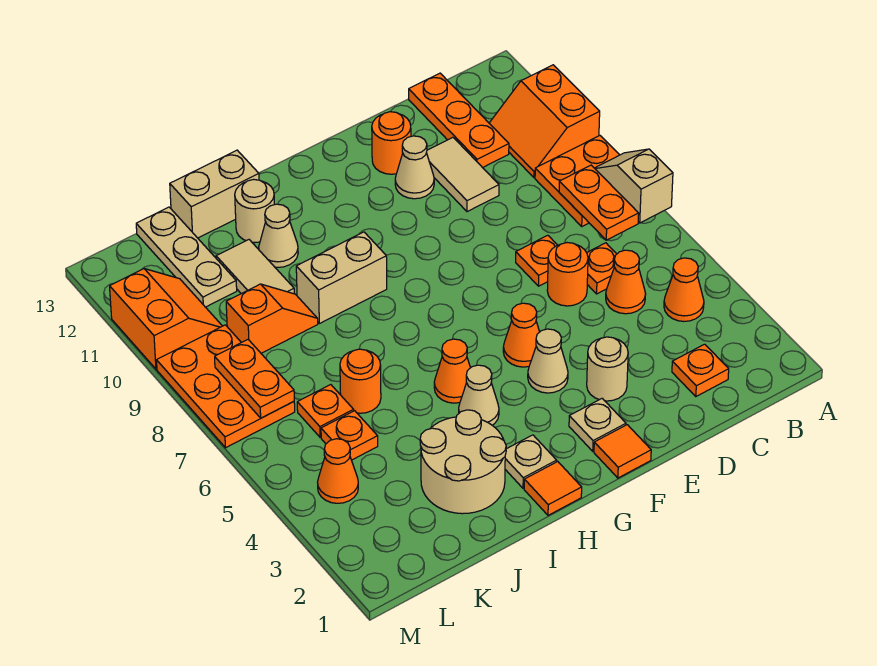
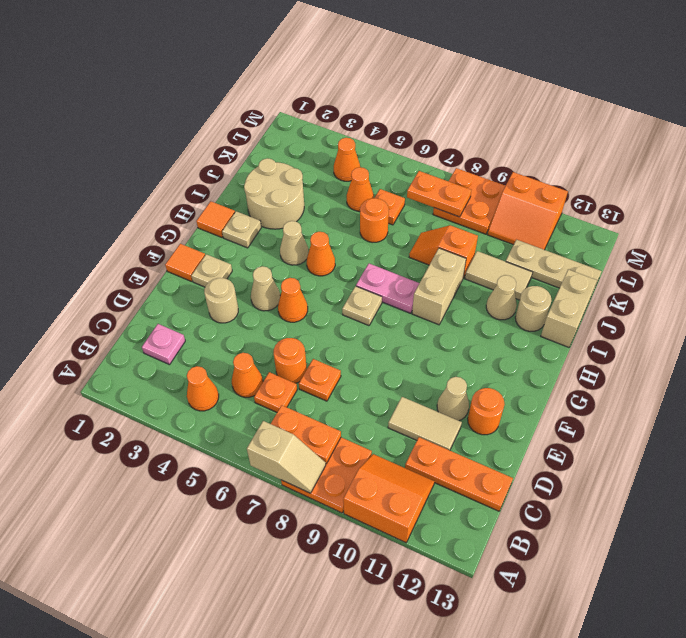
orange plate C2 level 1 -> pink plate C2 level 1
none -> tan plate G7 level 1
none -> pink plate H7:H8 level 1
orange slope J9:K9 level 1 top K -> orange slope J8:J9 level 1 top 9
orange plate K5 level 1 -> orange cone K5 level 1
orange plate L7:M9 level 1 -> orange plate L8:M9 level 1

